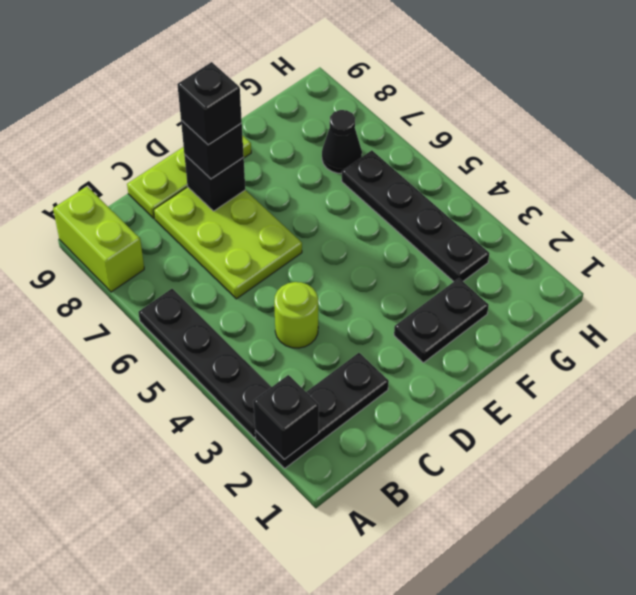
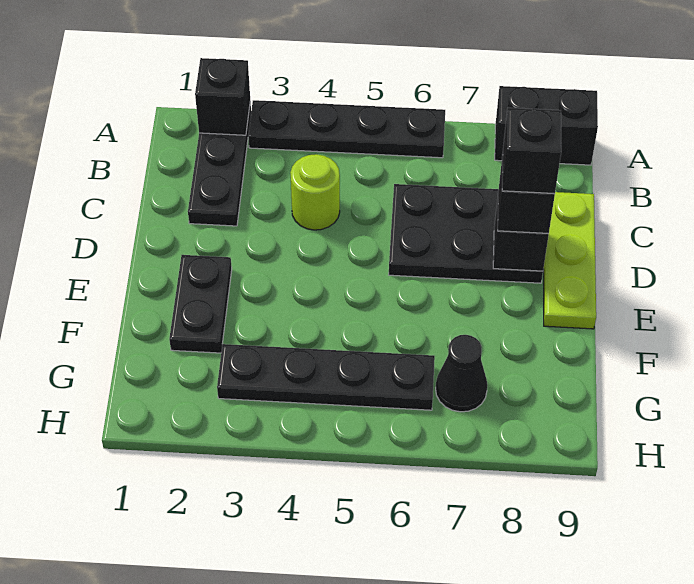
lime brick A8:A9 level 1 -> black brick A8:A9 level 1
lime plate C6:D8 level 1 -> black plate C6:D8 level 1

